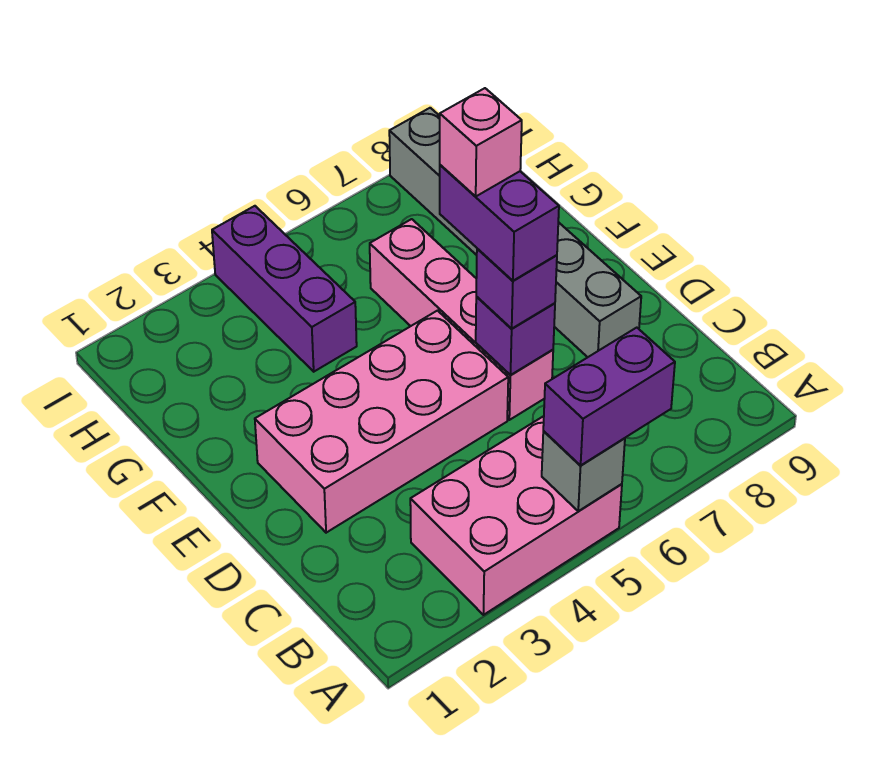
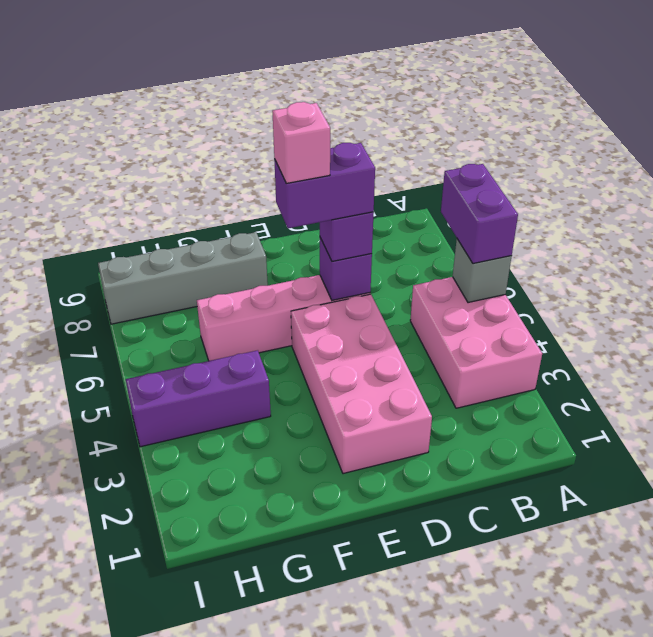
grey brick D8:I8 level 1 -> grey brick F8:I8 level 1

